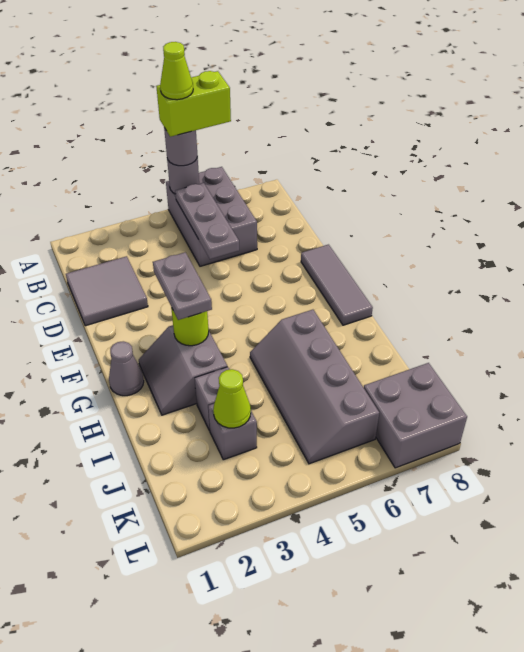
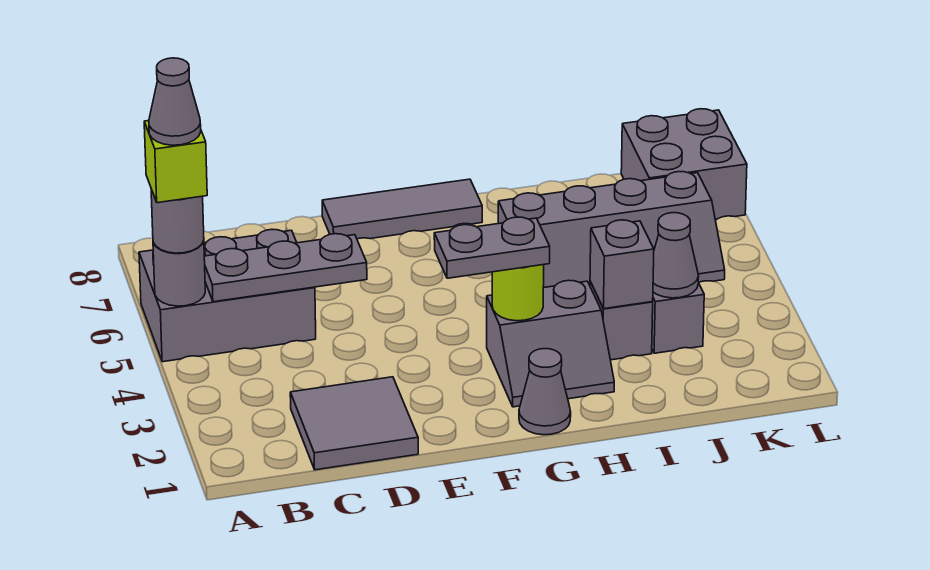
lime brick A5:A6 level 4 -> lime brick A5 level 4
lime cone A5 level 5 -> grey cone A5 level 5
none -> grey brick I3 level 2
lime cone J3 level 2 -> grey cone J3 level 2

